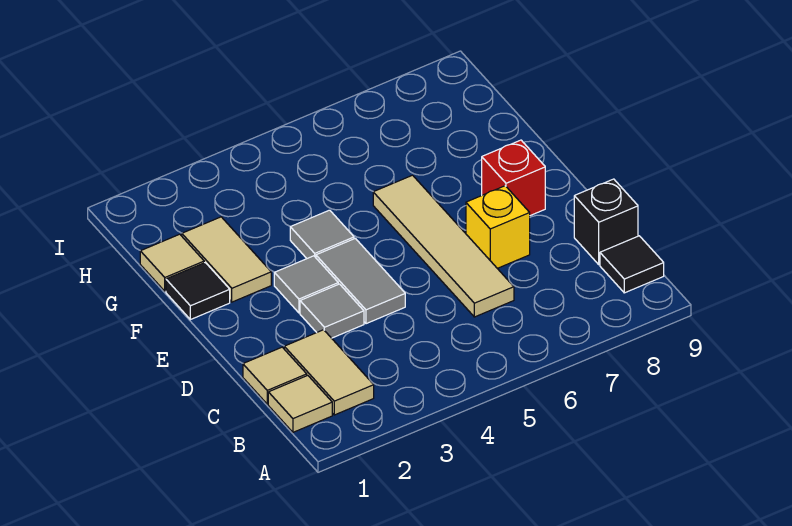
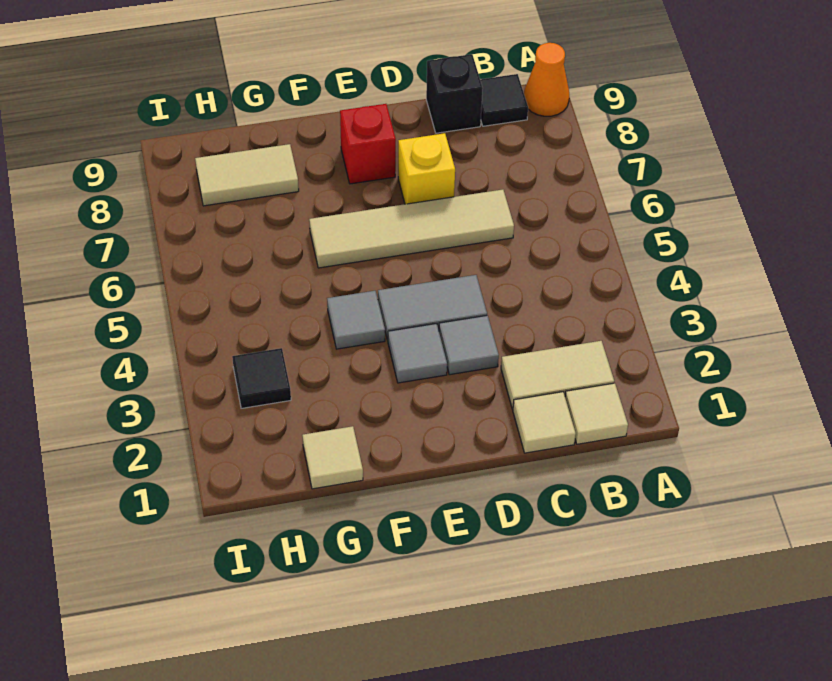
none -> orange cone A9 level 1
black tile F1 level 1 -> black tile H3 level 1
tan tile F2:G2 level 1 -> tan tile G8:H8 level 1

